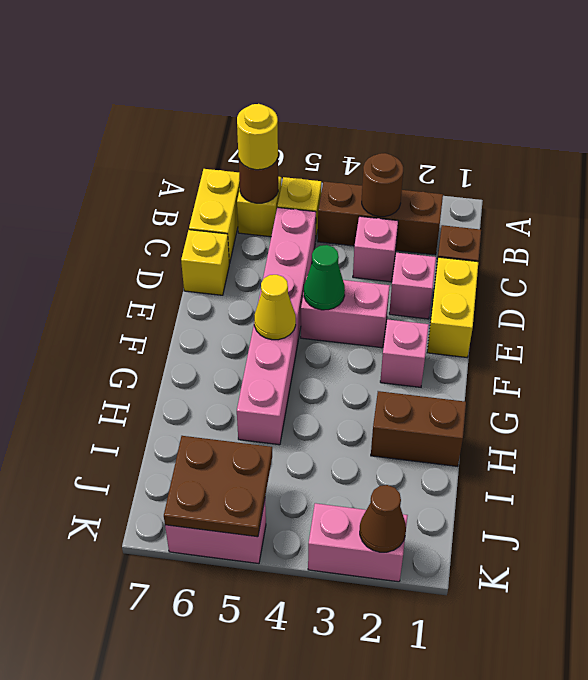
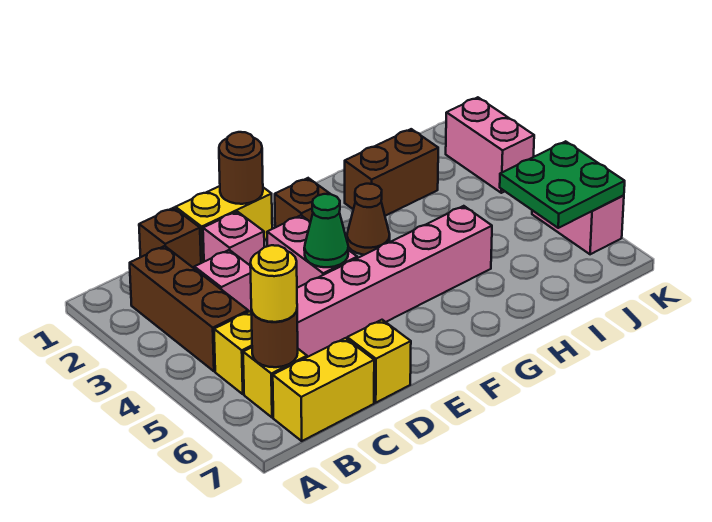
brown round brick B3 level 2 -> brown round brick E1 level 2
pink brick F2 level 1 -> brown brick F2 level 1
yellow cone F5 level 2 -> none
brown brick H1:H2 level 1 -> brown brick H2:I2 level 1
brown plate J5:K6 level 2 -> green plate J5:K6 level 2
brown cone K2 level 2 -> brown cone G3 level 1

